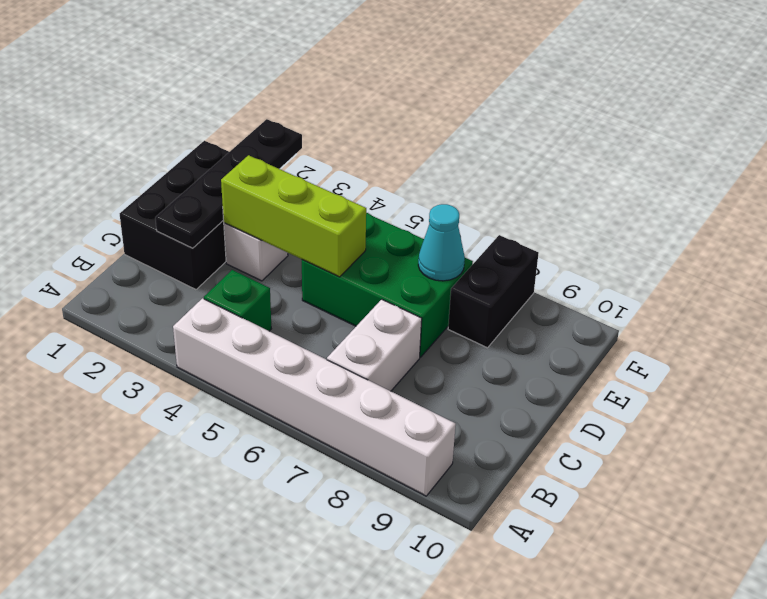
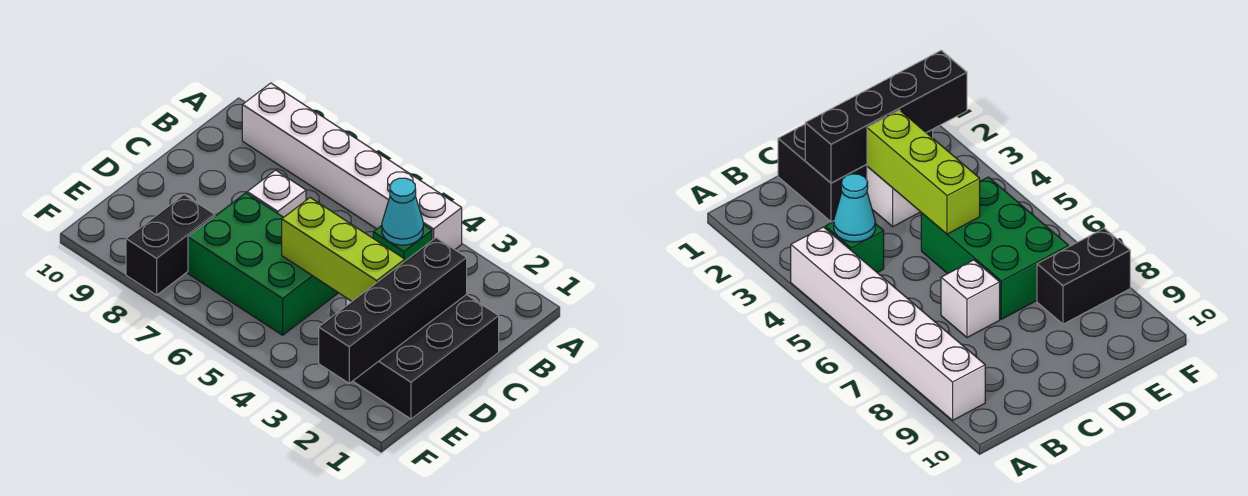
white brick B7:C7 level 1 -> white brick C7 level 1
black plate C2:F2 level 2 -> black brick C2:F2 level 2
cyan cone E7 level 2 -> cyan cone B4 level 2

